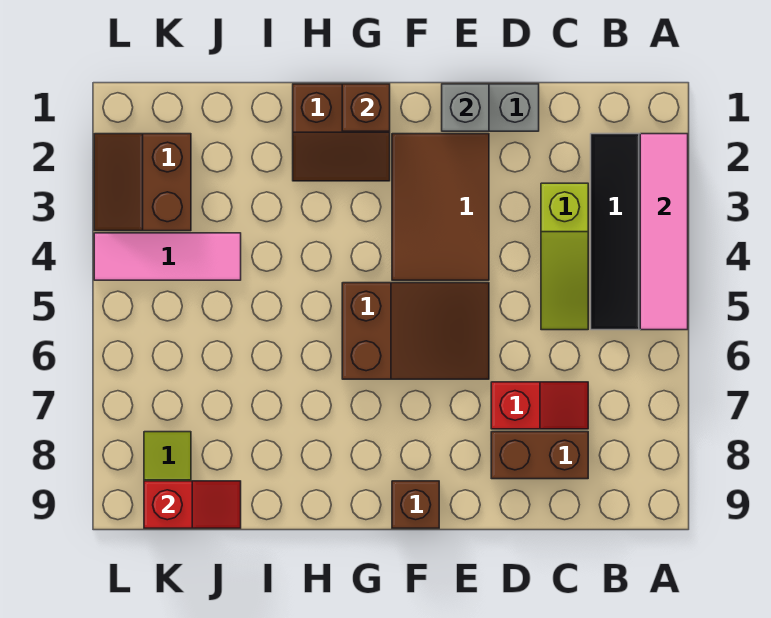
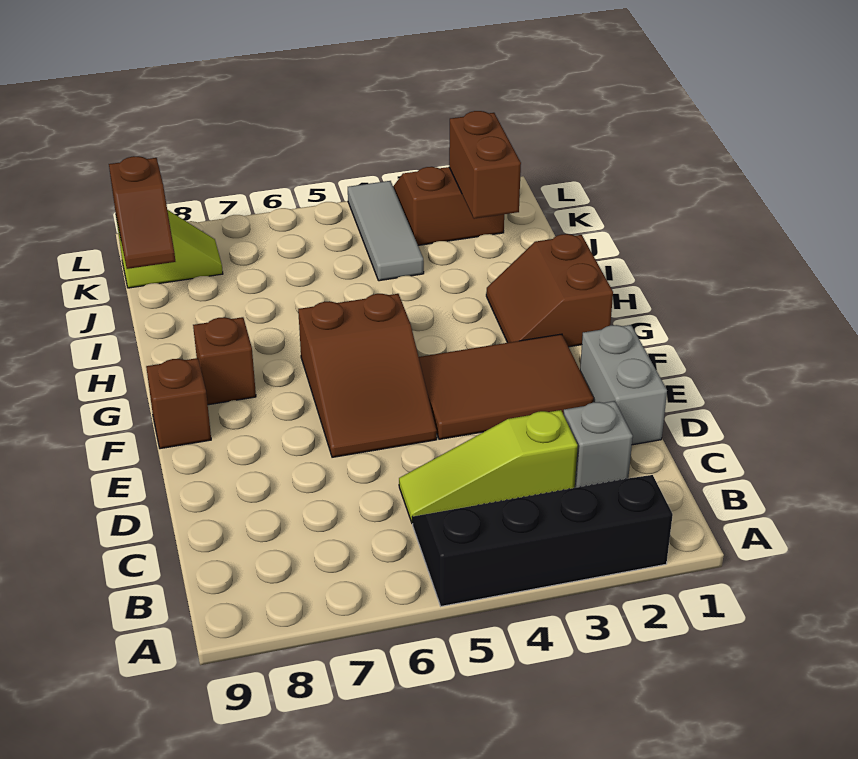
pink tile A2:A5 level 2 -> none
red slope C7:D7 level 1 top D -> none
brown brick C8:D8 level 1 -> brown brick J2:K2 level 2
grey brick E1 level 2 -> grey brick C2 level 1
brown brick G1 level 2 -> brown brick G8 level 1
pink tile J4:L4 level 1 -> grey tile J4:L4 level 1
red slope J9:K9 level 2 top K -> brown slope J9:K9 level 2 top K

